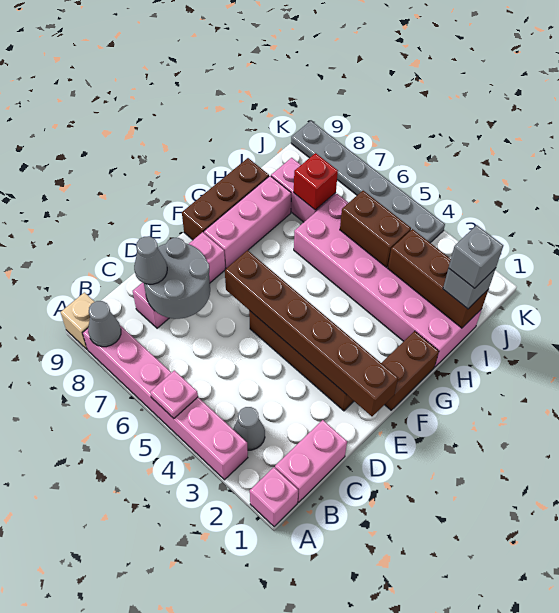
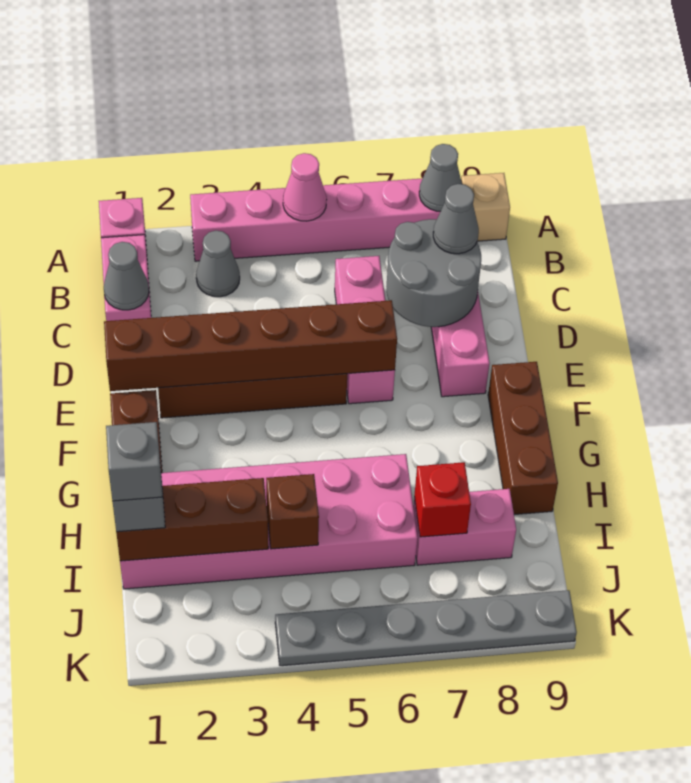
pink plate A5 level 2 -> pink cone A5 level 2
none -> grey cone C1 level 2
pink brick F8:H8 level 1 -> pink brick C6:E6 level 1
brown brick I4:I5 level 2 -> brown brick I4 level 2

